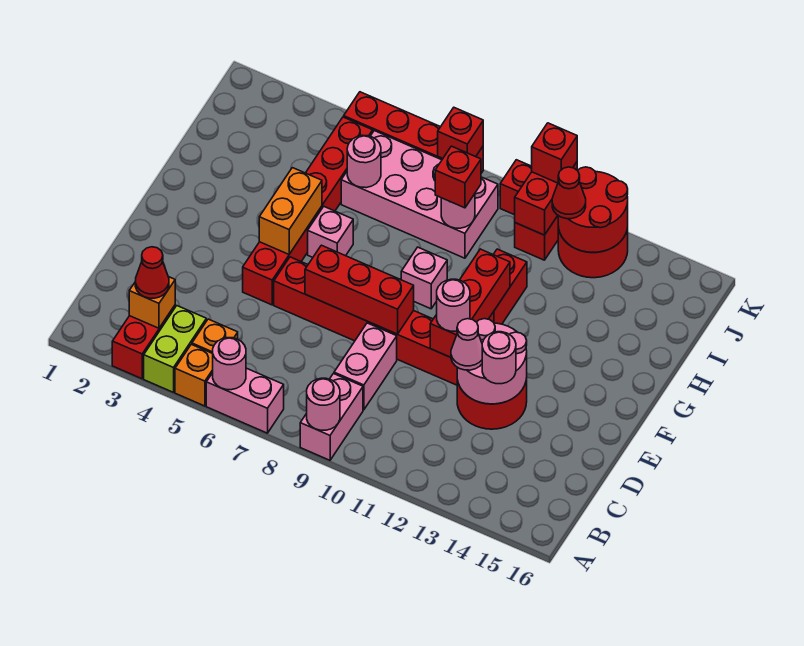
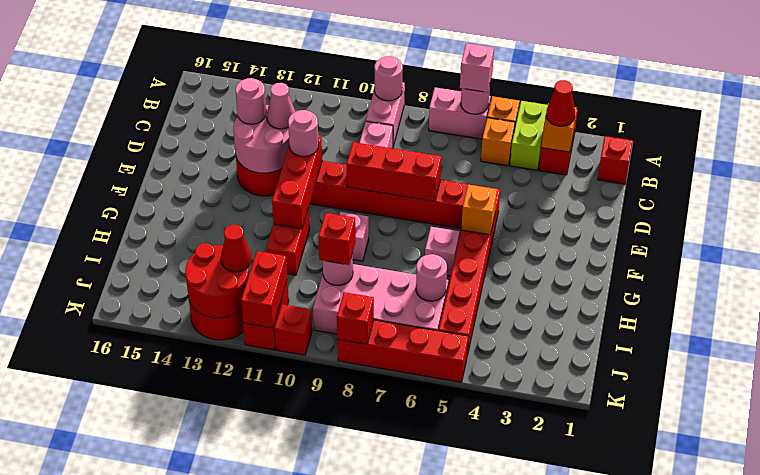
none -> pink brick A6 level 3
orange brick F5:G5 level 2 -> orange brick F5 level 2
red brick K11 level 3 -> red brick B1 level 1

